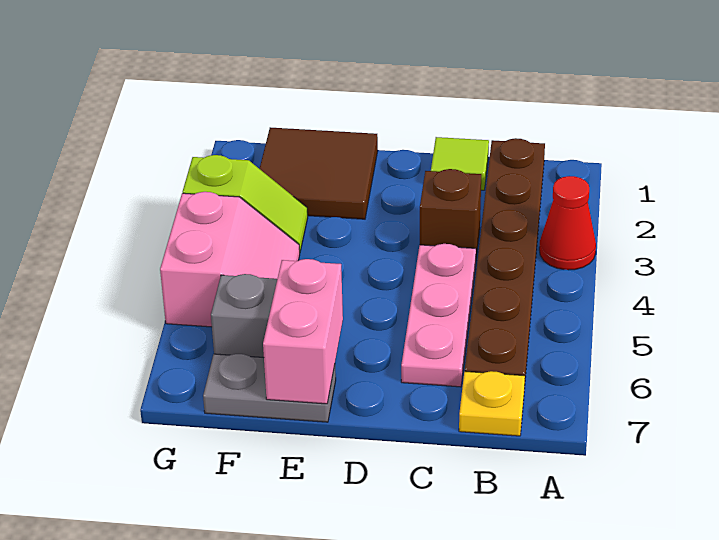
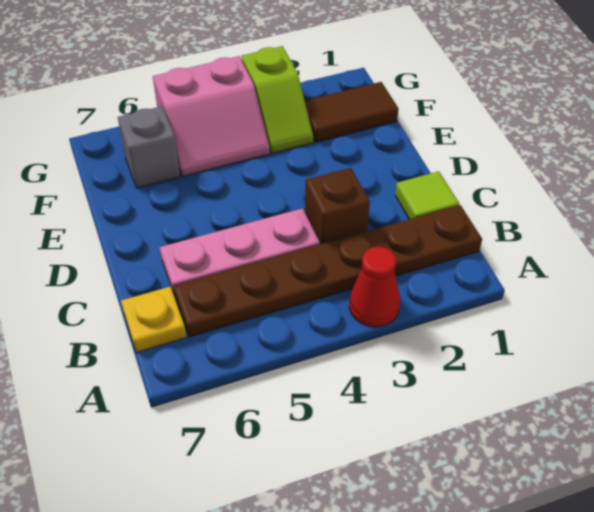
brown tile E1:F2 level 1 -> brown tile F1:F2 level 1
pink brick E6:E7 level 2 -> none
grey plate E7:F7 level 1 -> none

